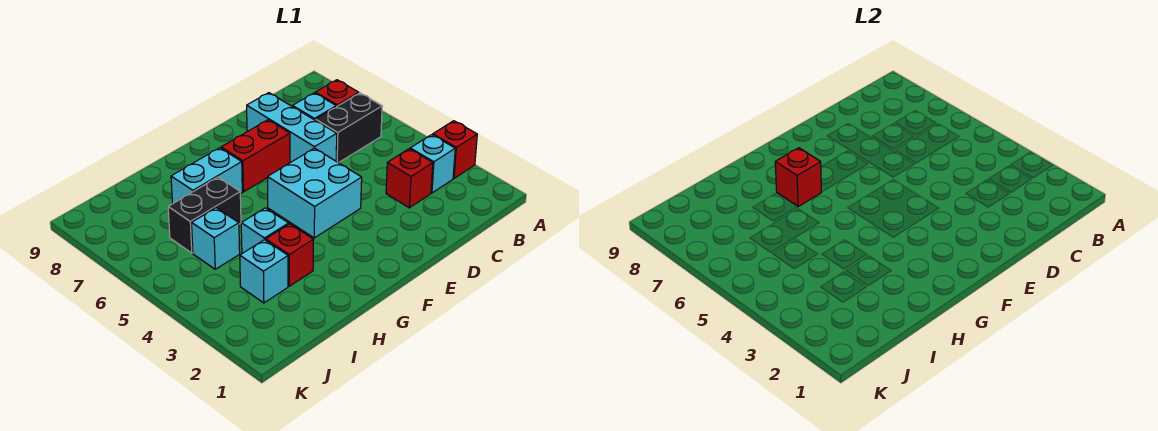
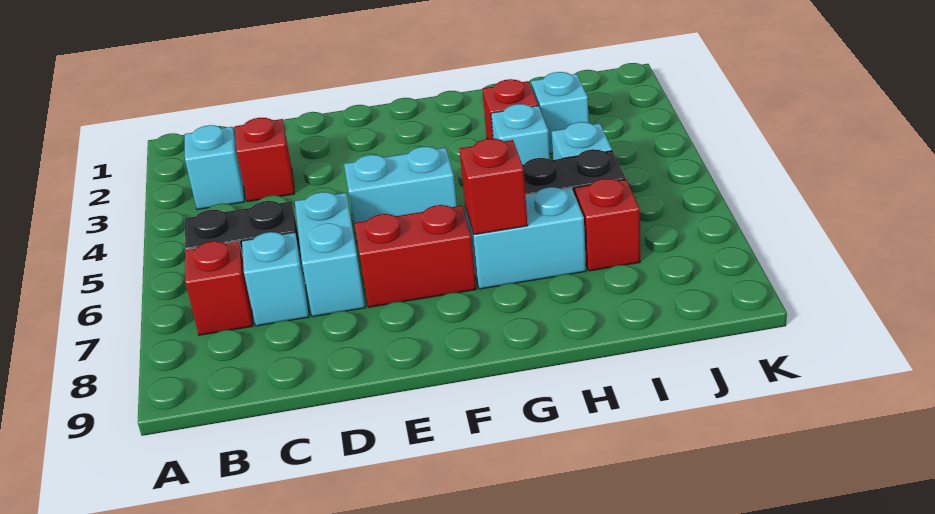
red brick A3 level 1 -> red brick I7 level 1
cyan brick D6:D8 level 1 -> cyan brick D6:D7 level 1
cyan brick E4:F5 level 1 -> cyan brick E5:F5 level 1

